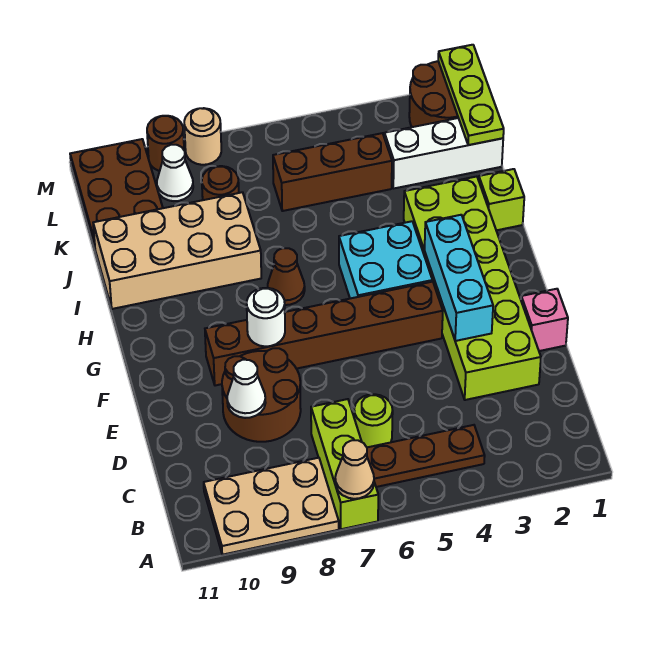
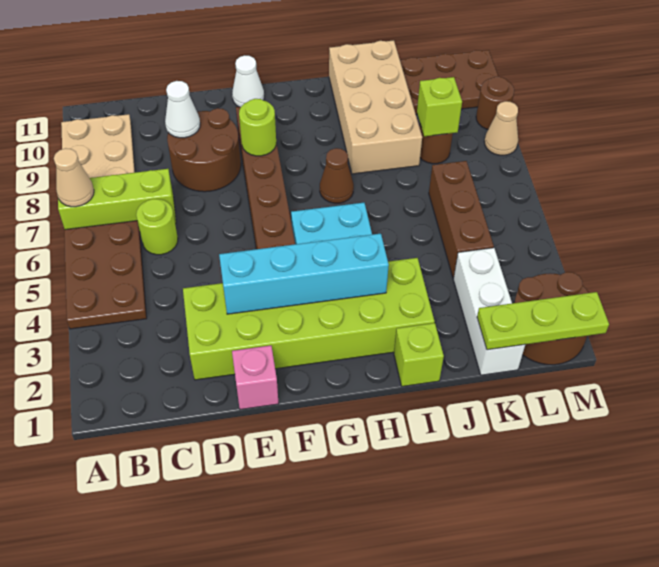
brown plate B4:B6 level 1 -> brown plate A4:B6 level 1
cyan brick E3:G3 level 2 -> cyan brick E3:H3 level 2
white round brick F8 level 2 -> lime round brick F8 level 2
none -> lime brick K8 level 2
white cone L9 level 1 -> white cone F11 level 1
tan round brick M8 level 1 -> tan cone M8 level 1

